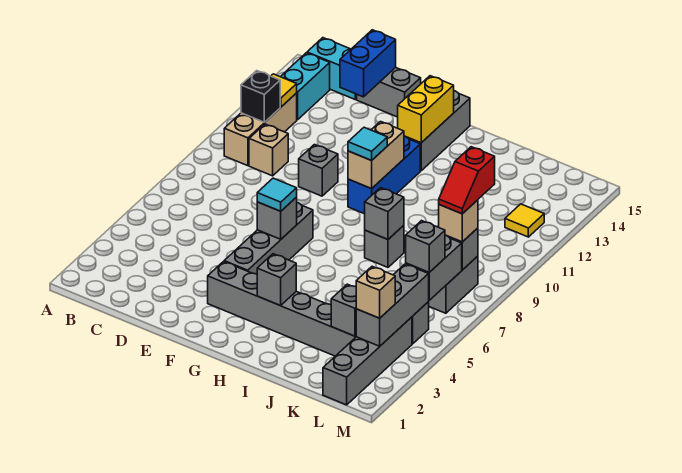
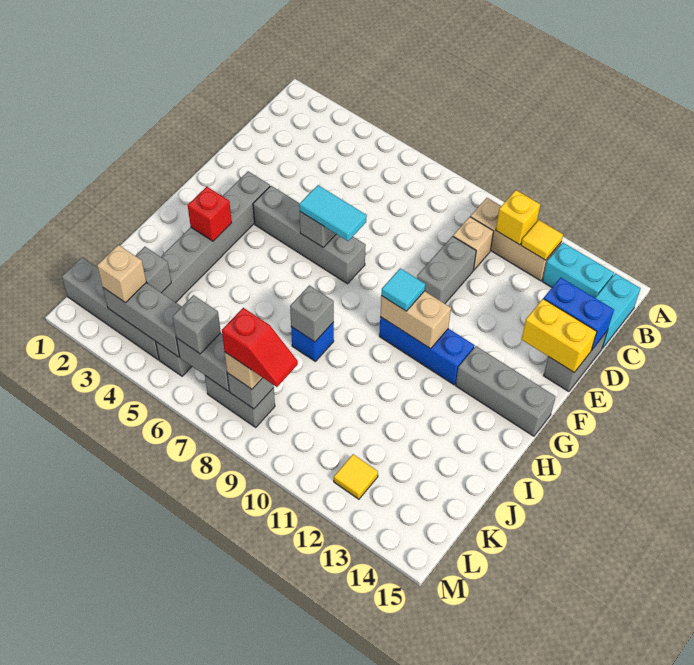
black brick B11 level 2 -> yellow brick B11 level 2
grey brick E10 level 1 -> grey brick D10:E10 level 1
cyan tile F6 level 3 -> cyan tile F6:F7 level 3
yellow brick G13:G14 level 2 -> yellow brick E14:E15 level 2
grey brick H3 level 2 -> red brick H3 level 2
grey brick I8 level 1 -> blue brick I8 level 1
red slope L8:L9 level 4 top 9 -> red slope L8:L9 level 4 top 8

